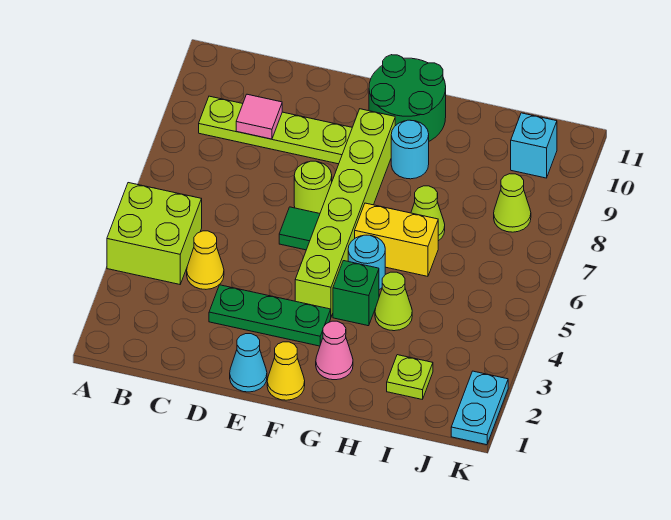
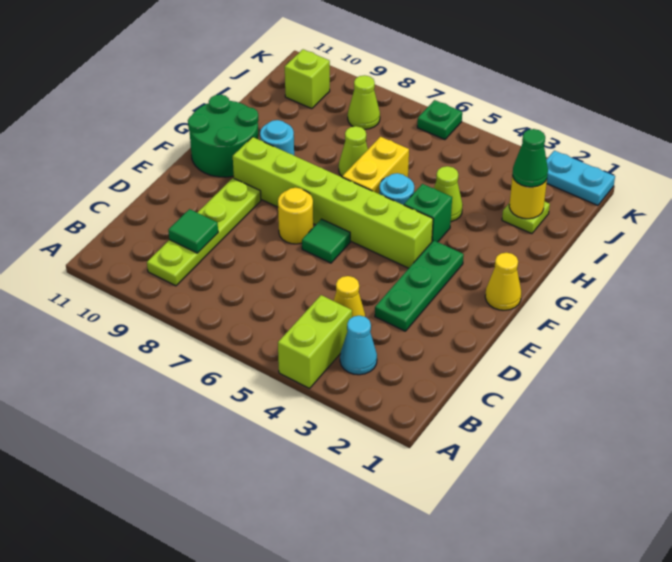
lime brick A4:B5 level 1 -> lime brick A4:B4 level 1
pink tile C9 level 2 -> green tile C9 level 2
cyan cone E1 level 1 -> cyan cone B3 level 1
lime round brick E7 level 1 -> yellow round brick E7 level 1
pink cone G2 level 1 -> none
none -> yellow round brick I2 level 2
none -> green cone I2 level 3
cyan brick J10 level 1 -> lime brick J10 level 1
none -> green plate K6 level 1

